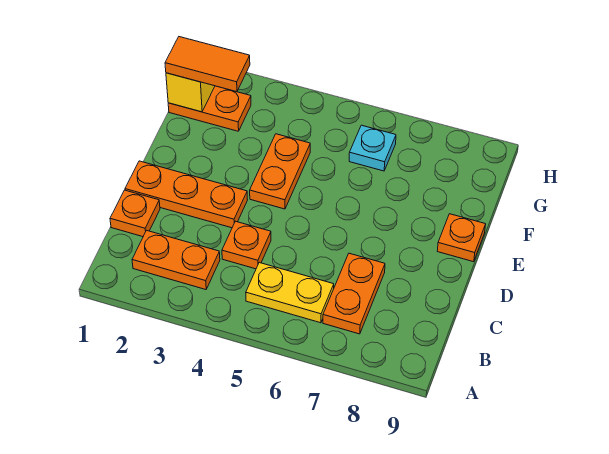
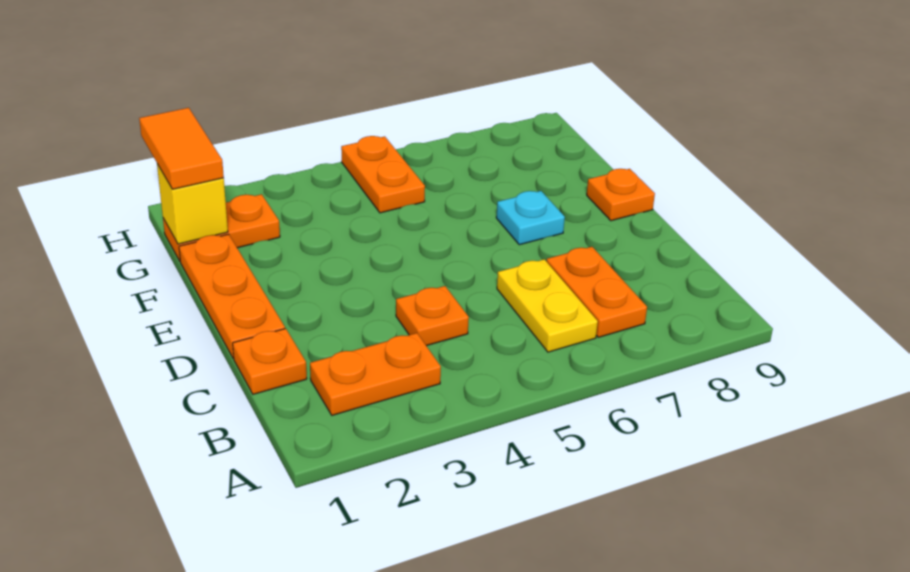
yellow plate B5:B6 level 1 -> yellow plate B6:C6 level 1
orange plate D1:D3 level 1 -> orange plate D1:F1 level 1
orange plate E4:F4 level 1 -> orange plate G5:H5 level 1
orange tile G1:G2 level 3 -> orange tile G1:H1 level 3
cyan plate G6 level 1 -> cyan plate E7 level 1

